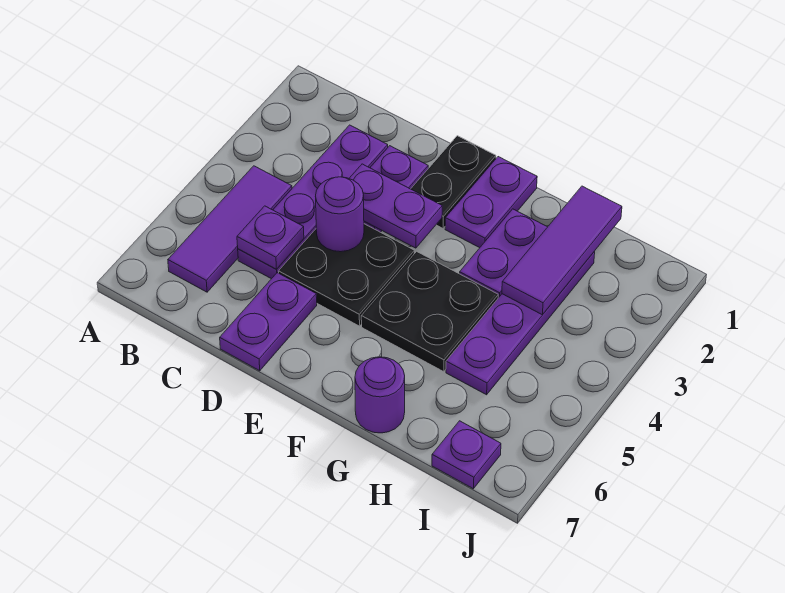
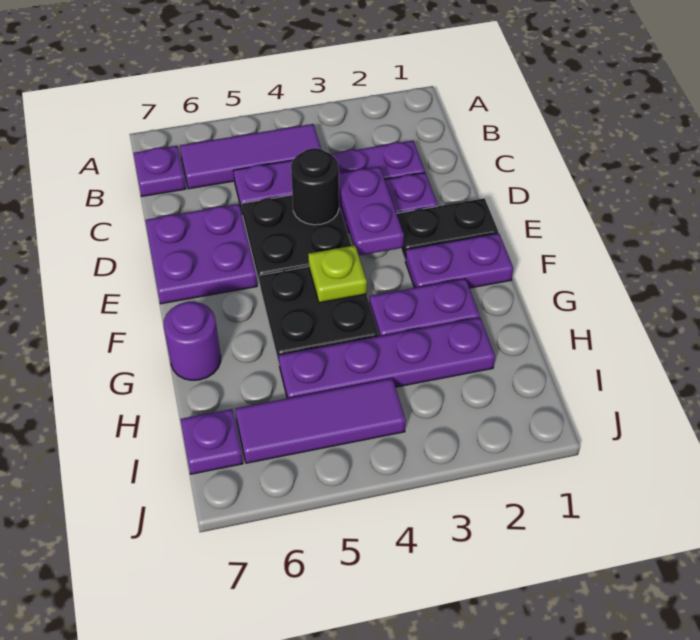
purple plate C5 level 2 -> purple plate B7 level 1
purple round brick D4 level 2 -> black round brick D4 level 2
purple plate D6:D7 level 1 -> purple plate D6:E7 level 1
none -> lime plate F4 level 2
purple tile H1:H3 level 2 -> purple tile I4:I6 level 1

